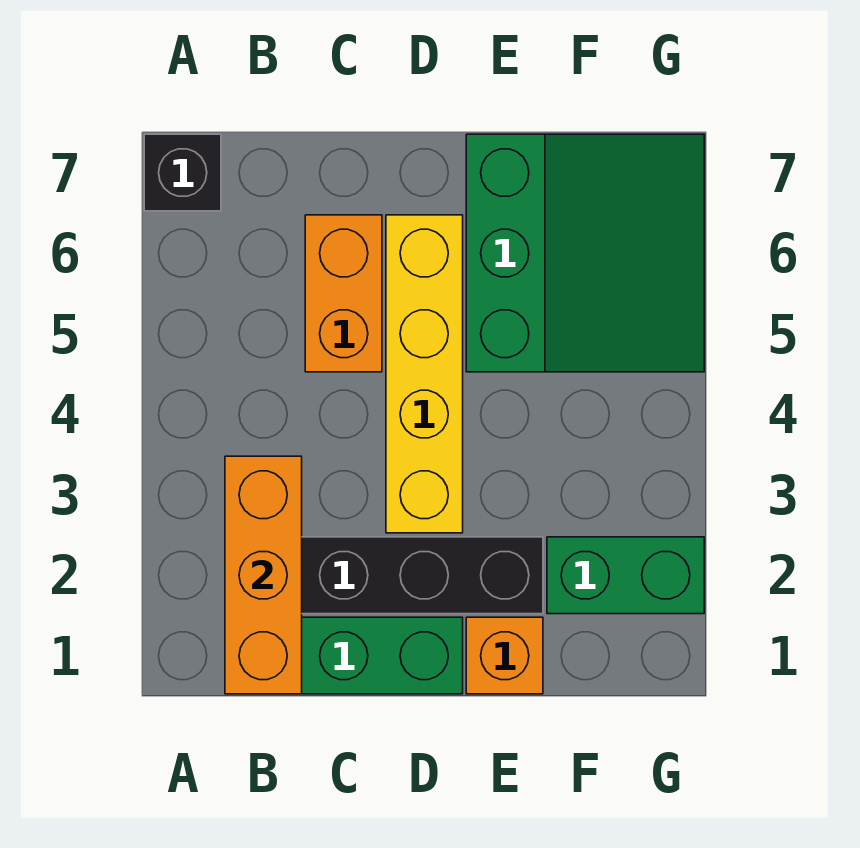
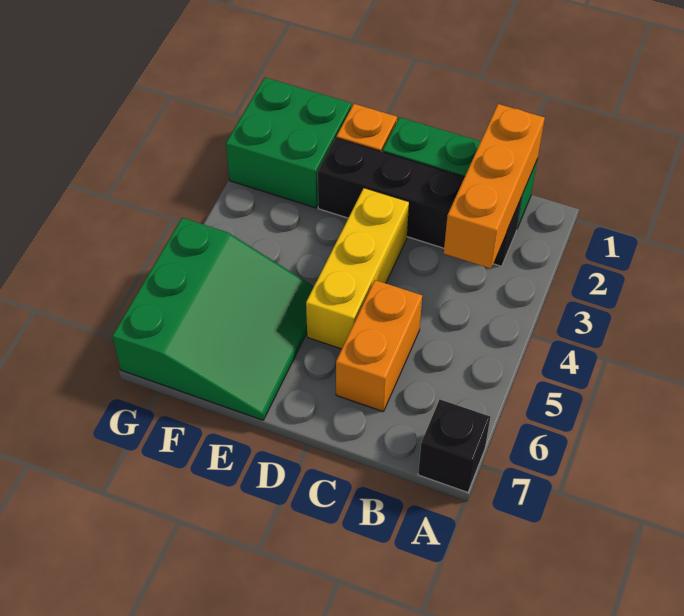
yellow brick D3:D6 level 1 -> yellow brick D3:D5 level 1
green slope E5:G7 level 1 top E -> green slope E5:G7 level 1 top G
green brick F2:G2 level 1 -> green brick F1:G2 level 1

